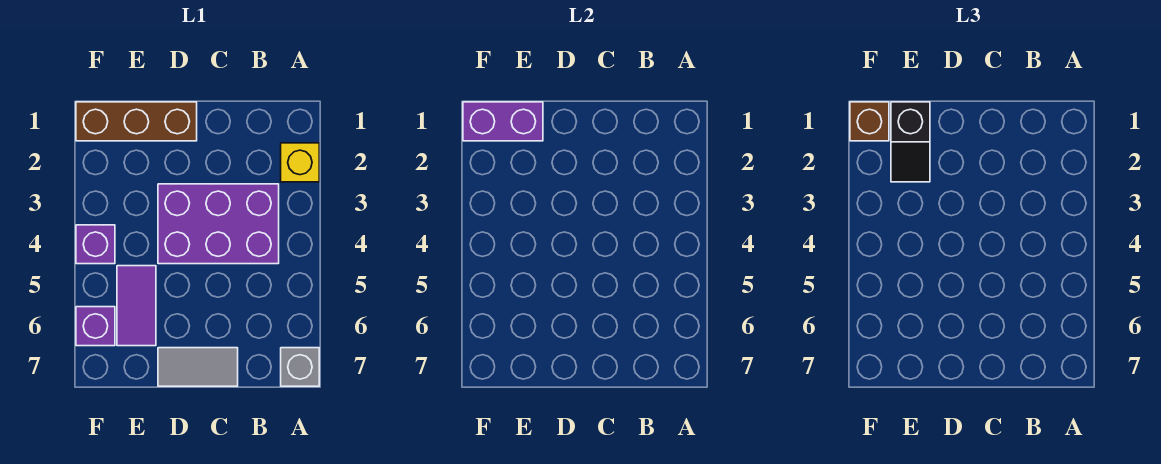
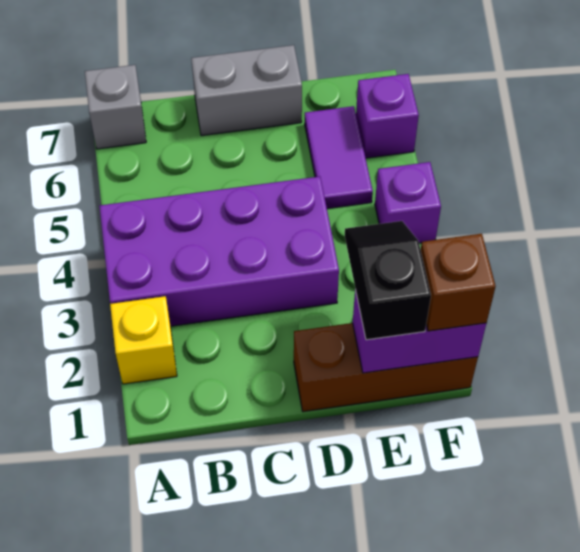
purple brick B3:D4 level 1 -> purple brick A3:D4 level 1
grey tile C7:D7 level 1 -> grey brick C7:D7 level 1

